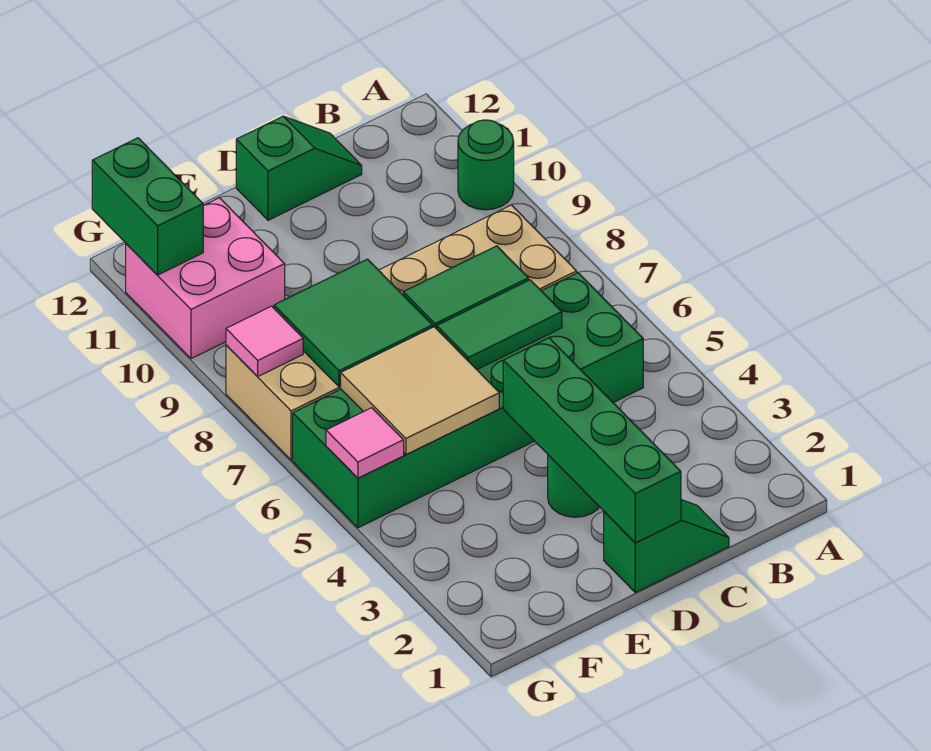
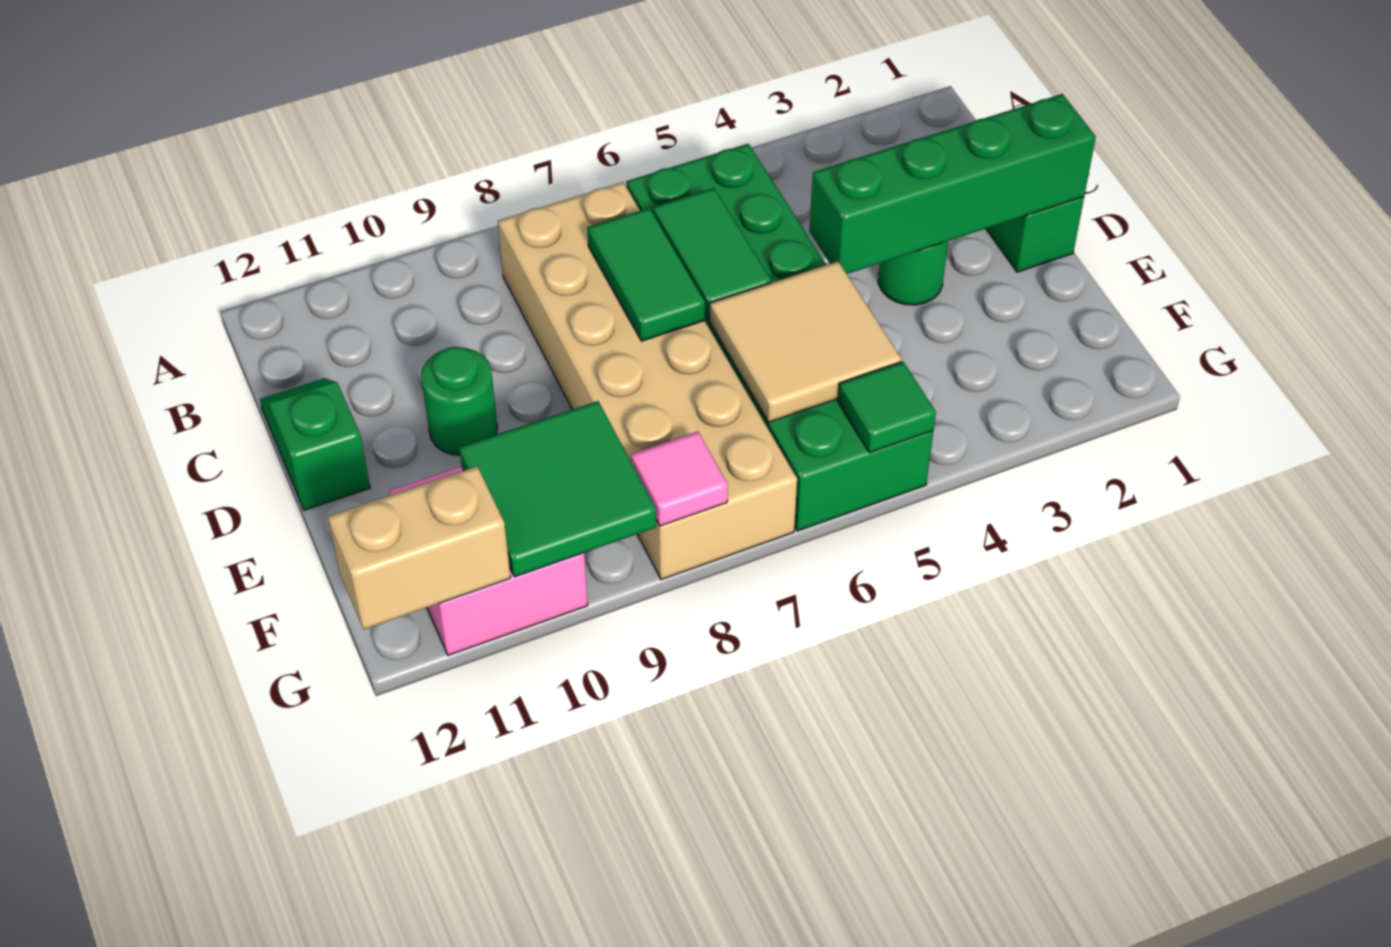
green round brick A10 level 1 -> green round brick D10 level 1
green tile E7:F8 level 2 -> green tile F9:G10 level 2
pink tile G5 level 2 -> green tile G5 level 2
green brick G11:G12 level 2 -> tan brick G11:G12 level 2

